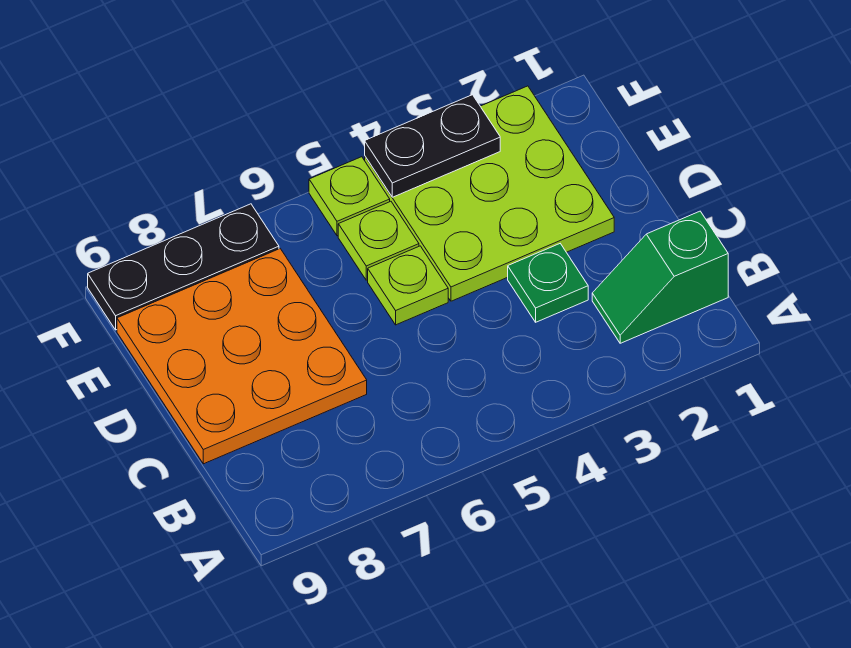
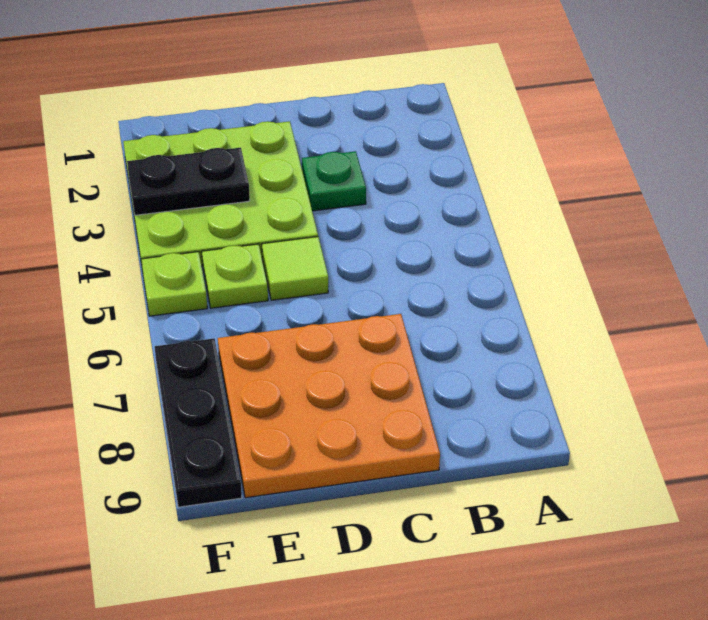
green slope B1:B2 level 1 top 1 -> none
lime plate D5 level 1 -> lime tile D5 level 1
black plate F3:F4 level 2 -> black plate E3:F3 level 2

